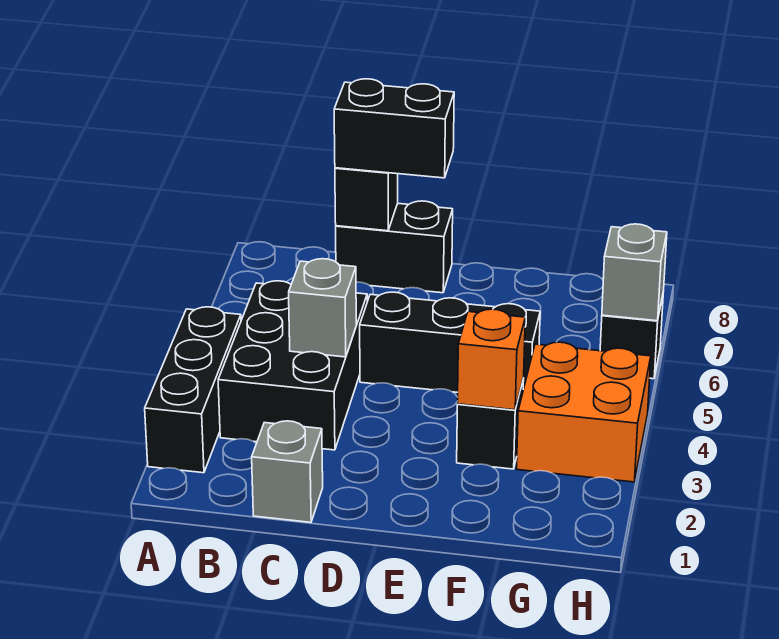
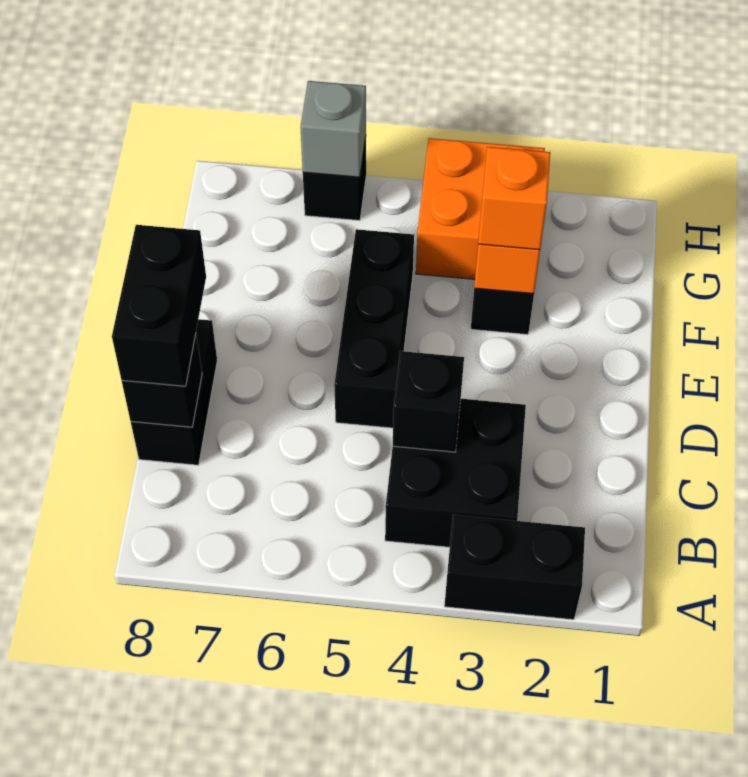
black brick A2:A4 level 1 -> black brick A2:A3 level 1
black brick B3:C5 level 1 -> black brick B3:C4 level 1
grey brick C1 level 1 -> none
grey brick C4 level 2 -> black brick C4 level 2
none -> orange brick F3 level 3

